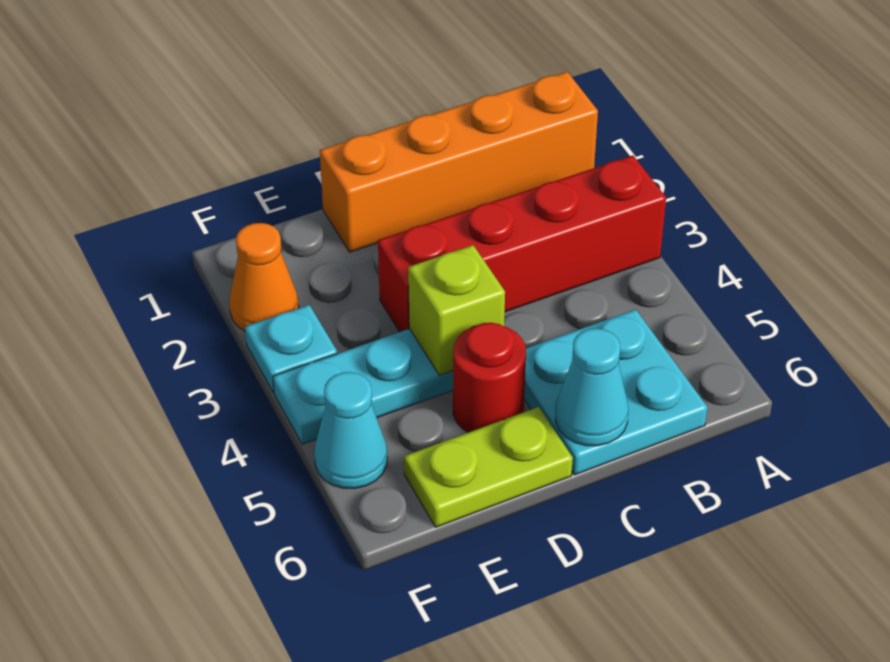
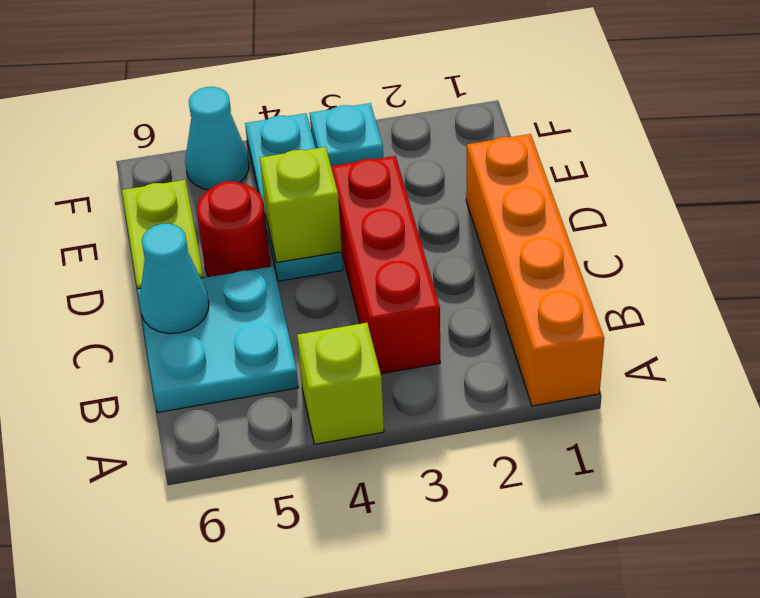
red brick A3:D3 level 1 -> red brick B3:D3 level 1
none -> lime brick A4 level 1
orange cone F2 level 1 -> none

